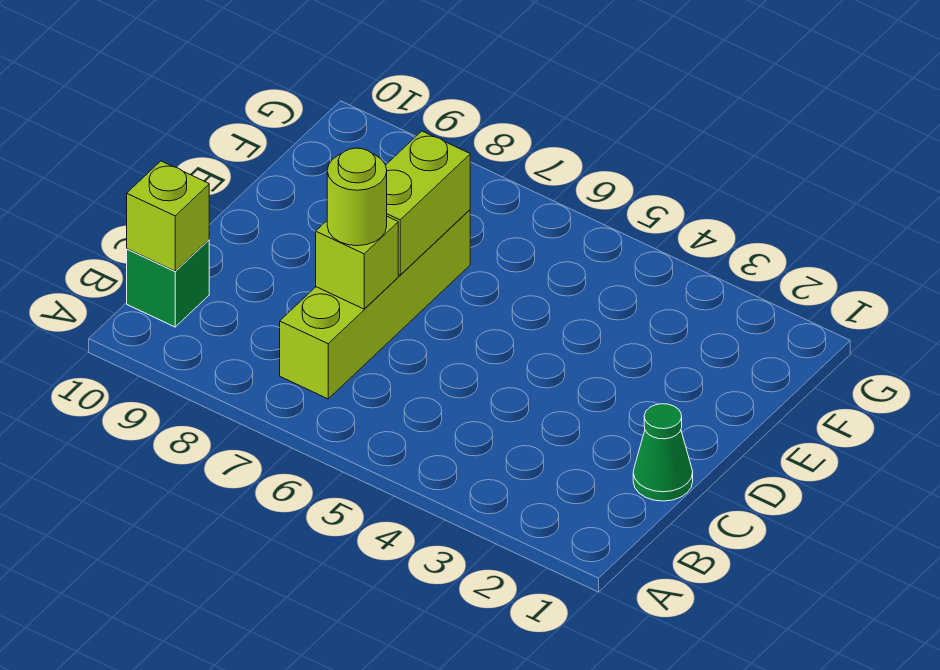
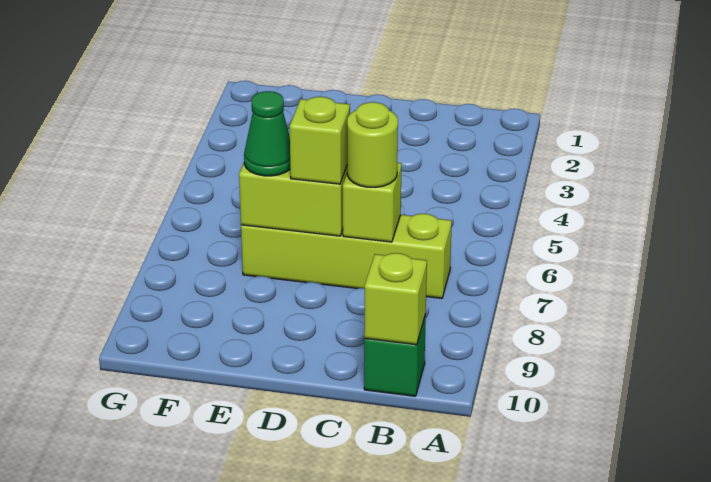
green cone C1 level 1 -> green cone E7 level 3
none -> lime brick D7 level 3

